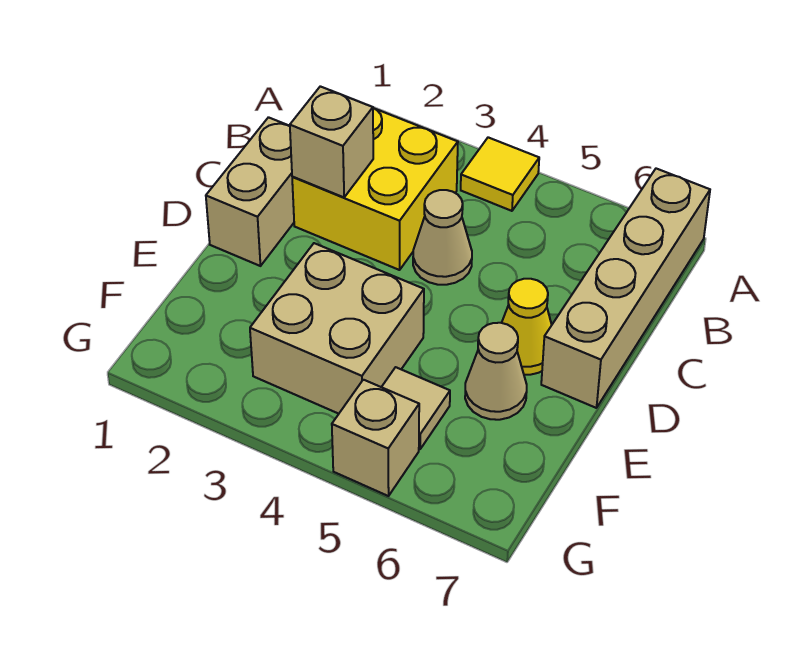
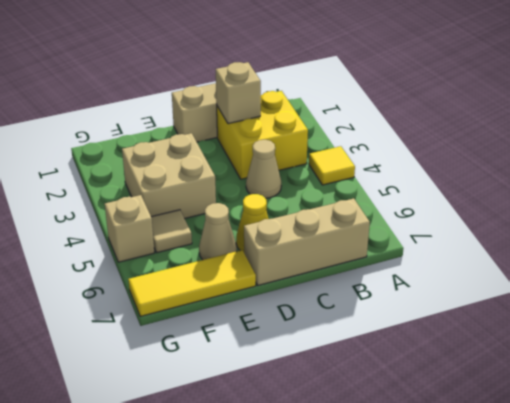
tan brick A7:D7 level 1 -> tan brick B7:D7 level 1
none -> yellow tile E7:G7 level 1

